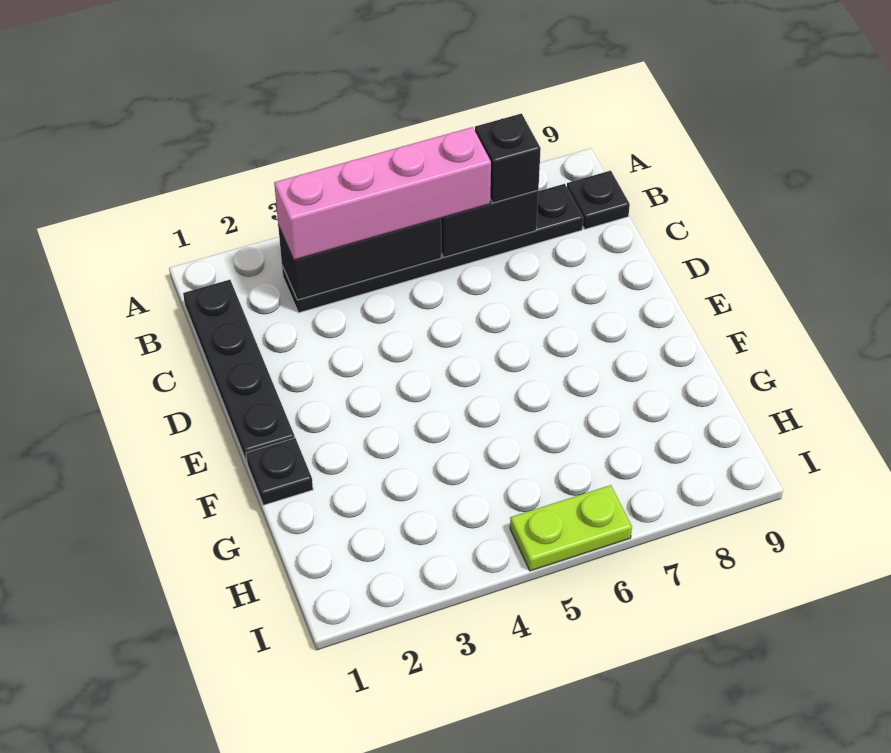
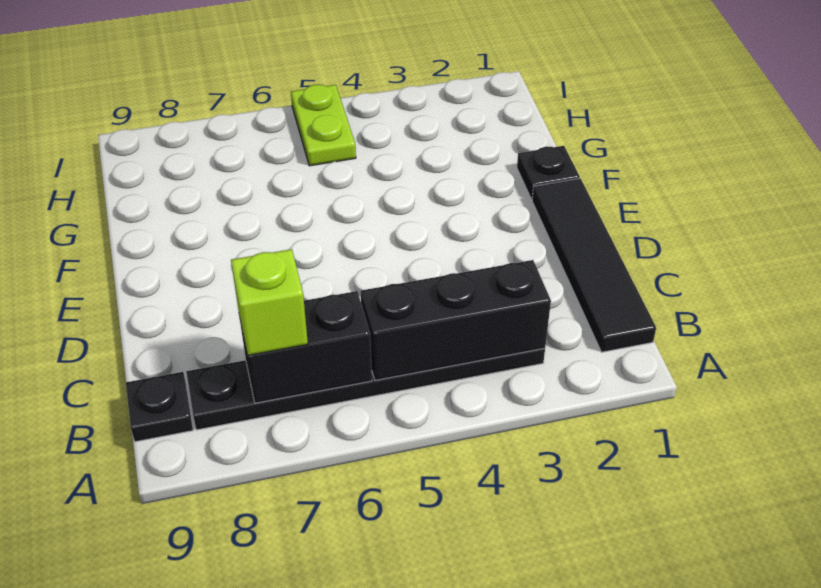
black plate B1:E1 level 1 -> black tile B1:E1 level 1
pink brick B3:B6 level 3 -> none
black brick B7 level 3 -> lime brick B7 level 3
lime plate I5:I6 level 1 -> lime plate H5:I5 level 1

